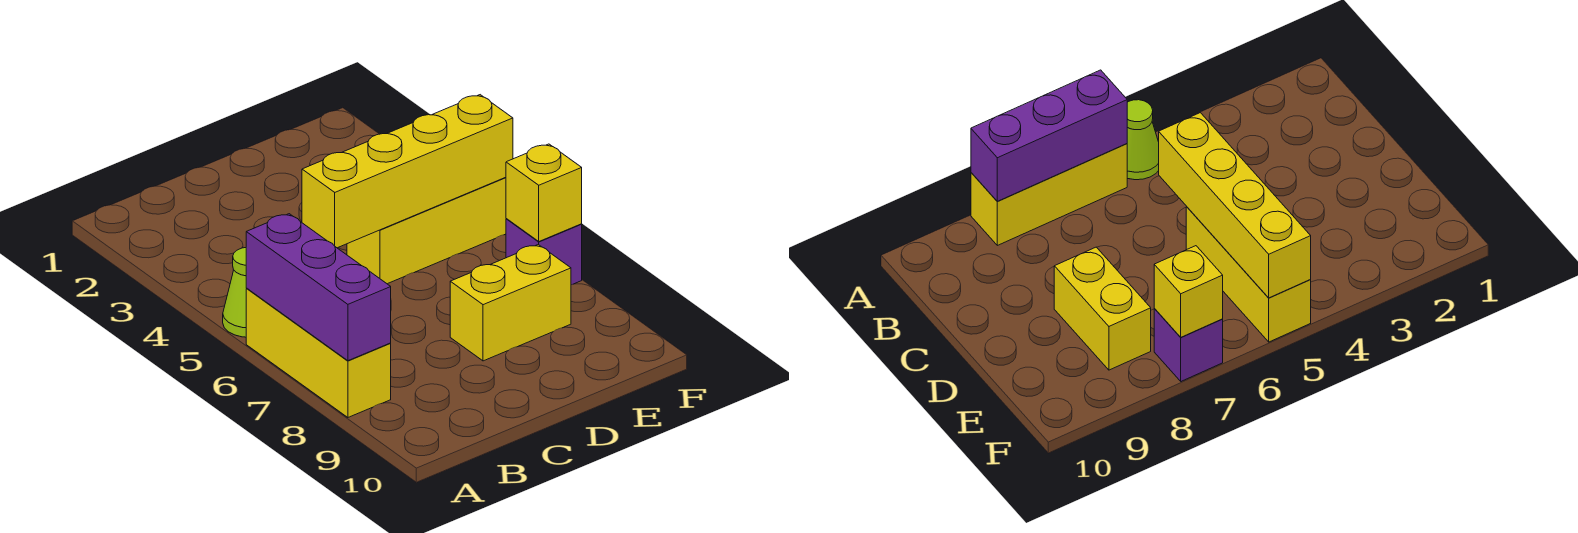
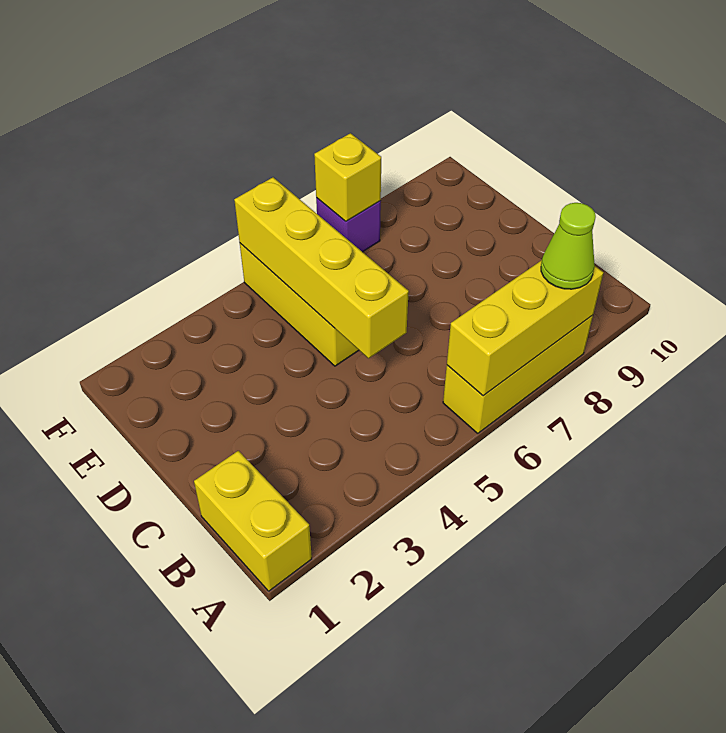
lime cone A5 level 1 -> lime cone A8 level 3
purple brick A6:A8 level 2 -> yellow brick A6:A8 level 2
yellow brick D8:E8 level 1 -> yellow brick A1:B1 level 1

